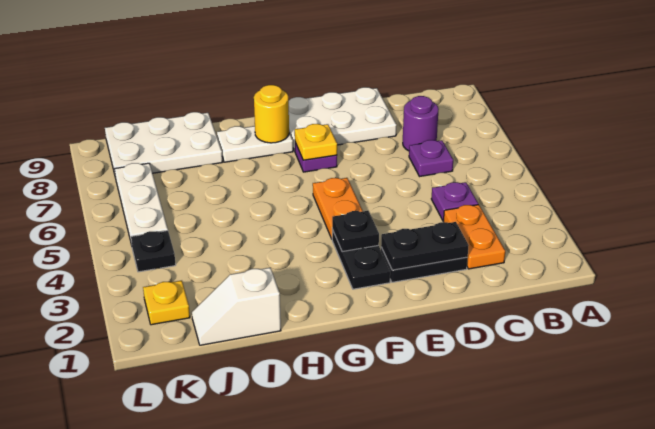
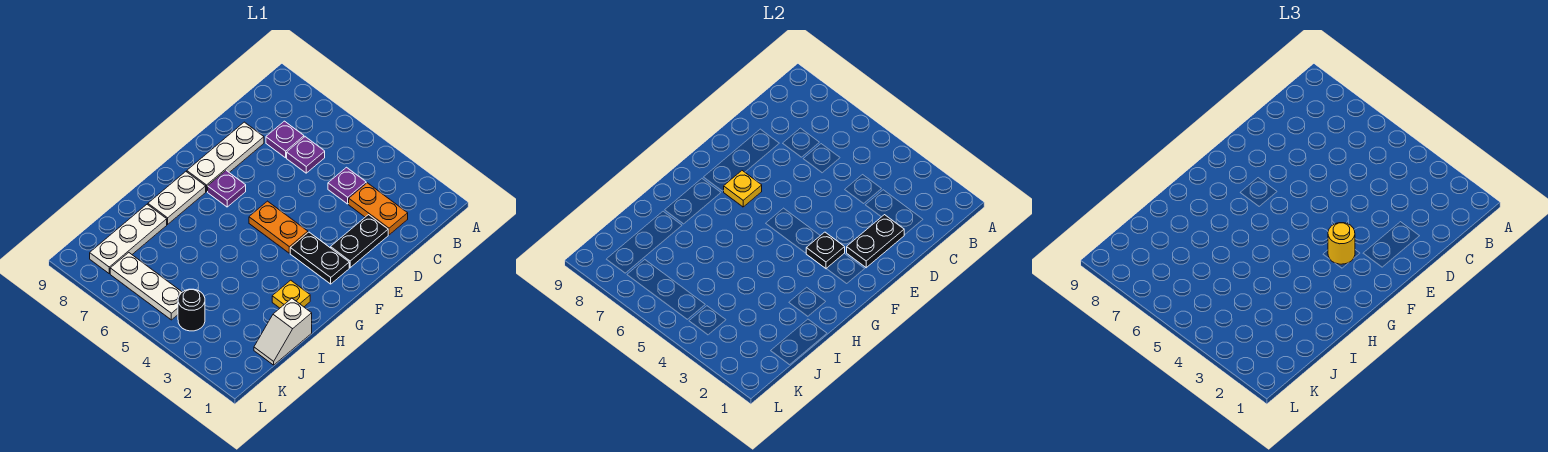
purple round brick C7 level 1 -> purple plate C7 level 1
white plate D8:F9 level 1 -> white plate D8:F8 level 1
yellow round brick G8 level 2 -> yellow round brick F3 level 3
white plate I8:K9 level 1 -> white plate I8:K8 level 1
yellow plate K2 level 1 -> yellow plate H2 level 1
black plate K4 level 1 -> black round brick K4 level 1

